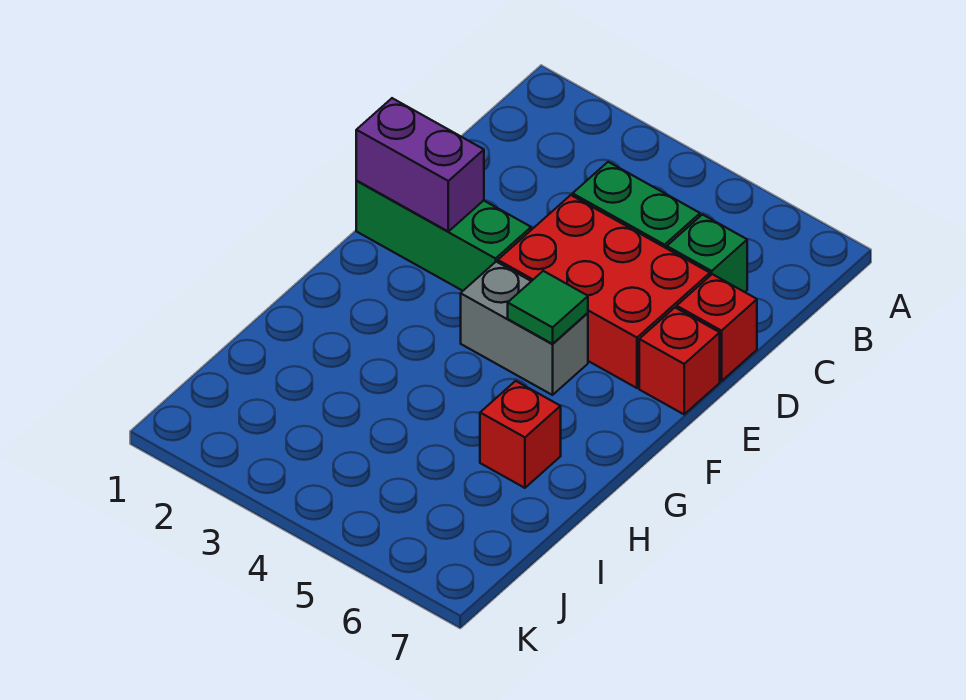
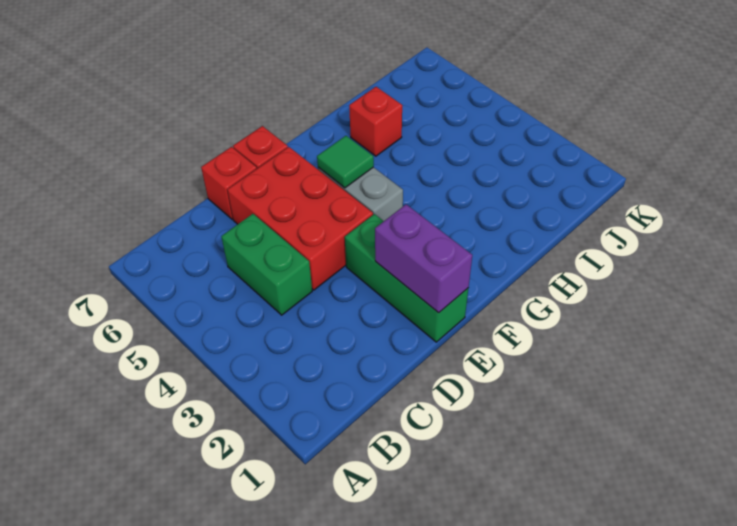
green brick C6 level 1 -> none

